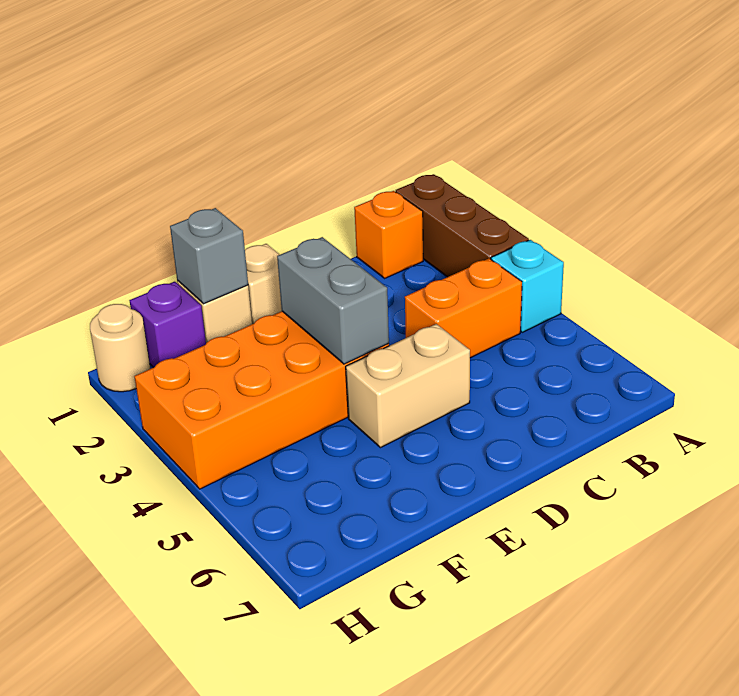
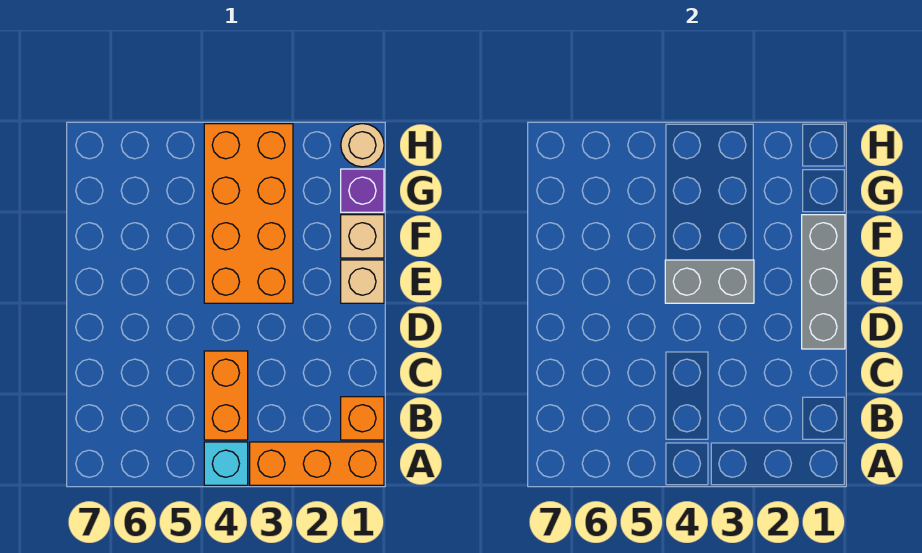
brown brick A1:A3 level 1 -> orange brick A1:A3 level 1
tan brick D5:E5 level 1 -> none
grey brick F1 level 2 -> grey brick D1:F1 level 2

